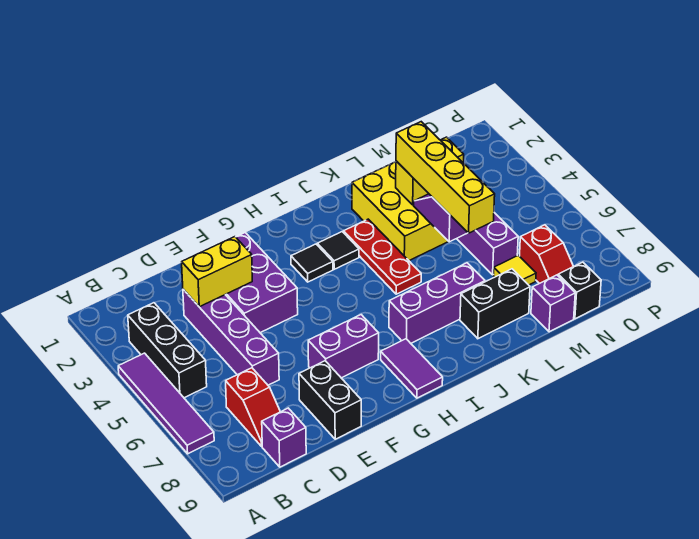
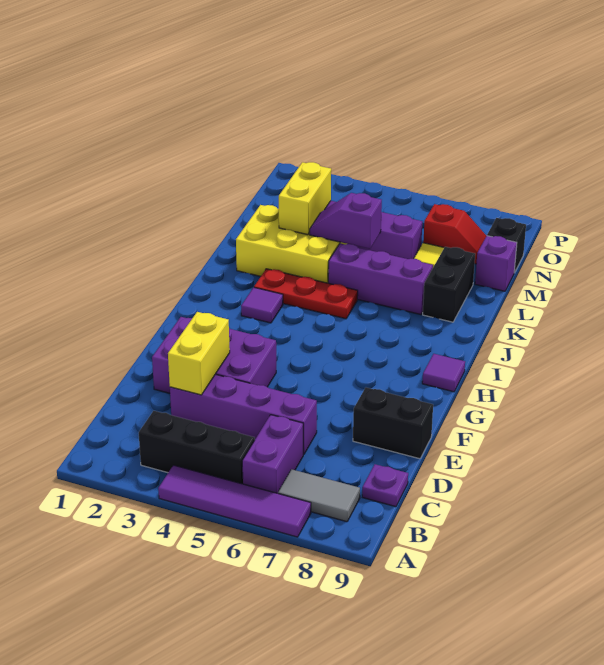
none -> grey tile B7:B8 level 1
red slope C7:C8 level 1 top 7 -> none
purple brick C9 level 1 -> purple plate C9 level 1
purple brick F7:G7 level 1 -> purple brick B6:C6 level 1
black tile H3 level 1 -> none
purple tile H8:H9 level 1 -> purple tile H9 level 1
black tile I3 level 1 -> purple tile I3 level 1
purple brick I7:K7 level 1 -> purple brick K5:K7 level 1
yellow brick L3:L6 level 3 -> none

